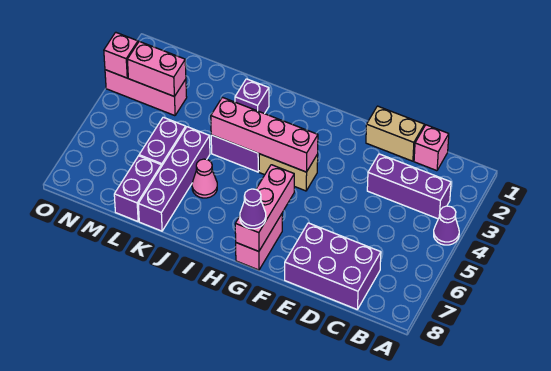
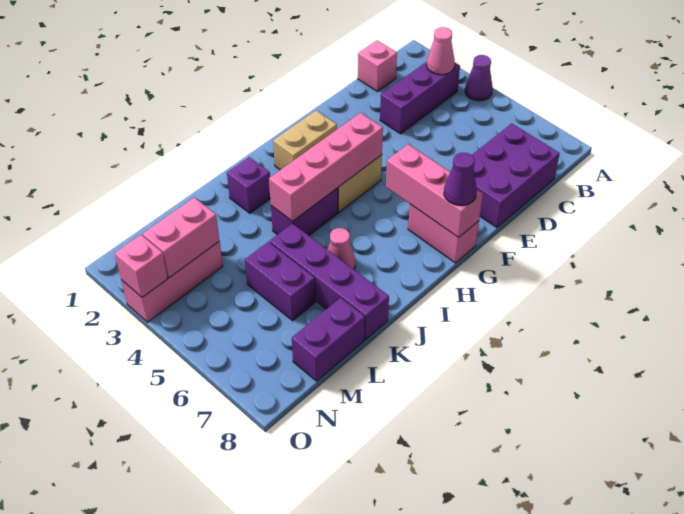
none -> pink cone B3 level 2
tan brick D1:E1 level 1 -> tan brick G2:H2 level 1
purple brick L7:L8 level 1 -> purple brick L8:M8 level 1

